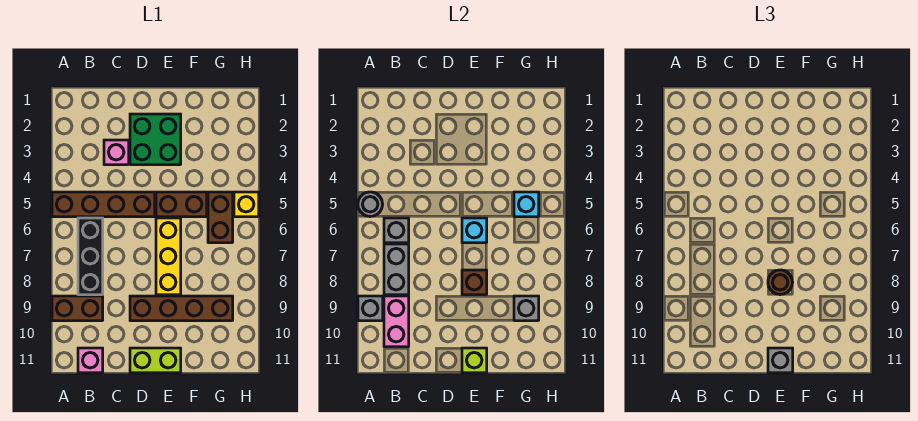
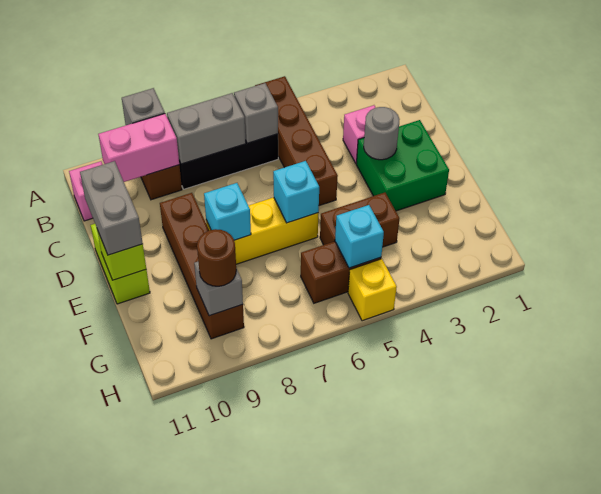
grey round brick A5 level 2 -> grey round brick D3 level 2
brown brick E5:F5 level 1 -> brown brick F4:F5 level 1
brown brick E8 level 2 -> cyan brick E8 level 2
brown round brick E8 level 3 -> brown round brick G9 level 3
grey brick E11 level 3 -> grey brick D11:E11 level 3

